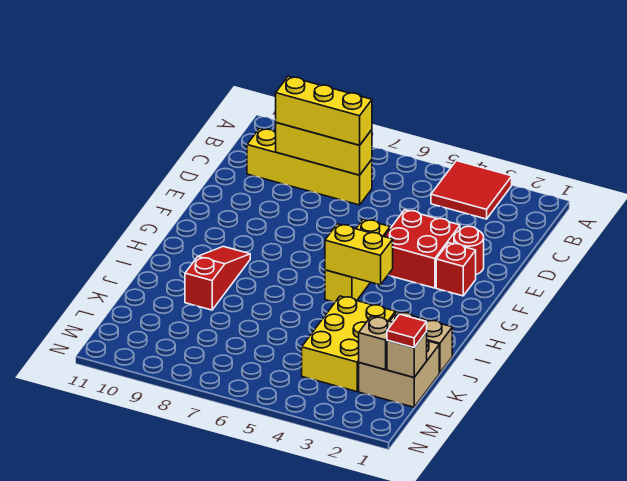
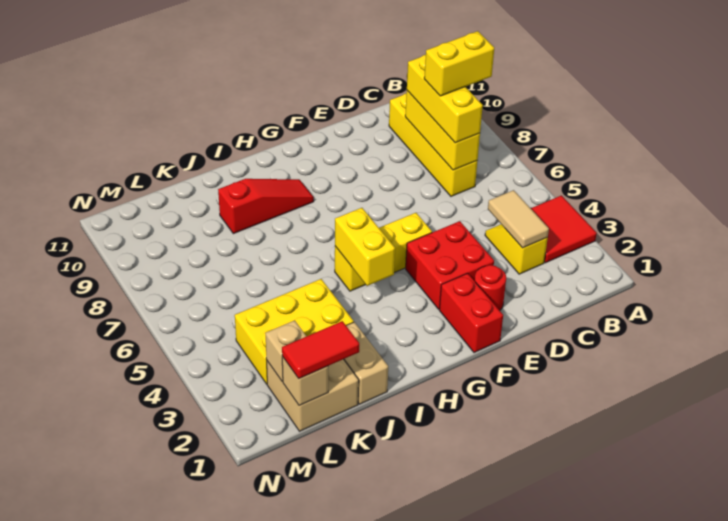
none -> yellow brick B8:C8 level 4
none -> yellow slope C3:C4 level 1 top 3
none -> tan tile C3:C4 level 2
red brick F2 level 1 -> red brick F1:F2 level 1
red tile L1 level 3 -> red tile K1:L1 level 3

